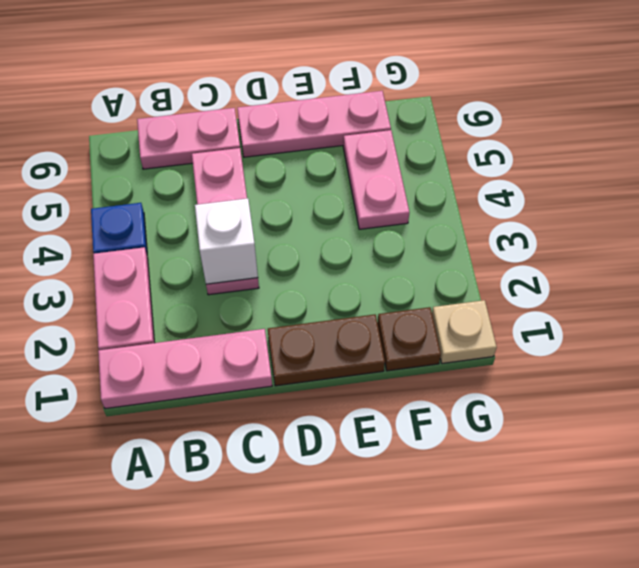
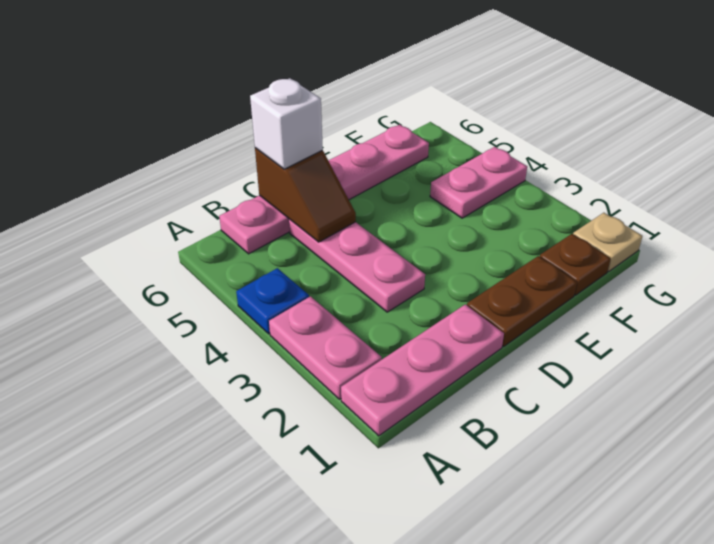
white brick C3 level 2 -> white brick C6 level 3
none -> brown slope C5:C6 level 2 top 6
pink plate F4:F5 level 1 -> pink plate F4:G4 level 1

